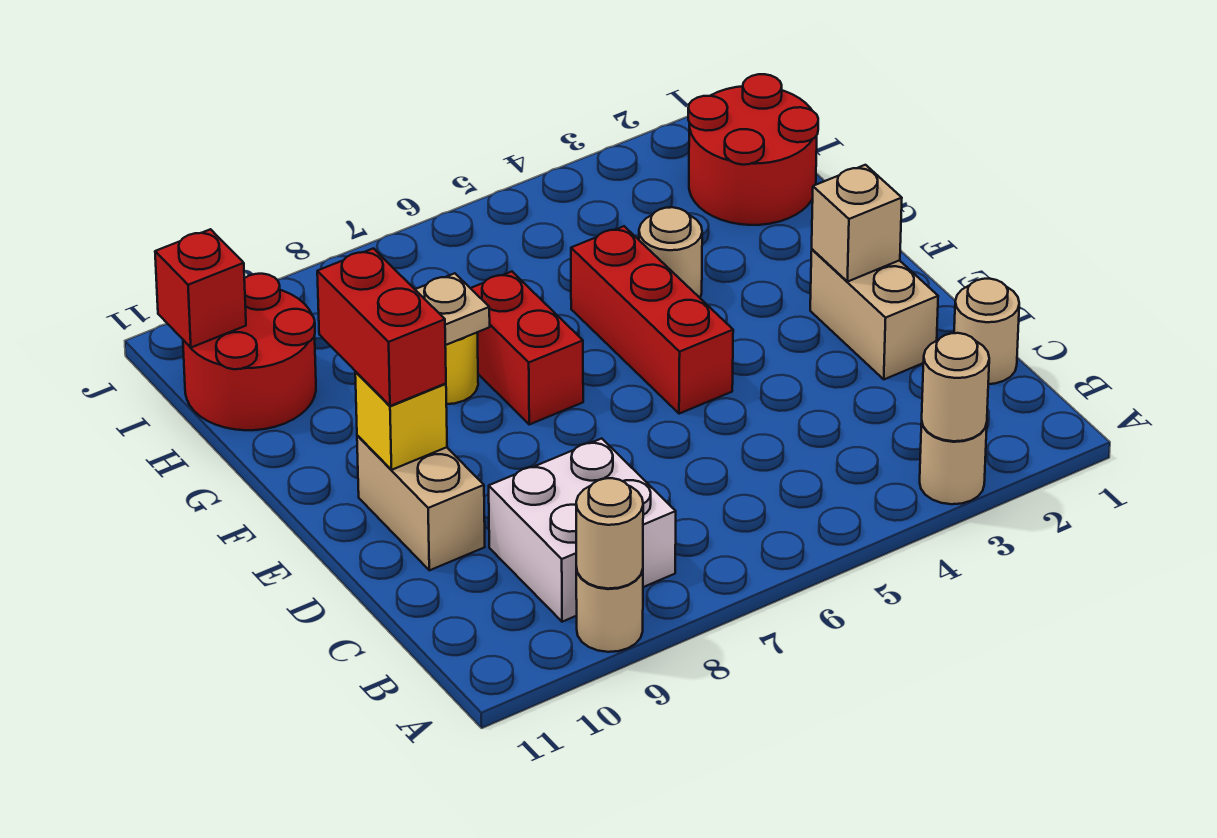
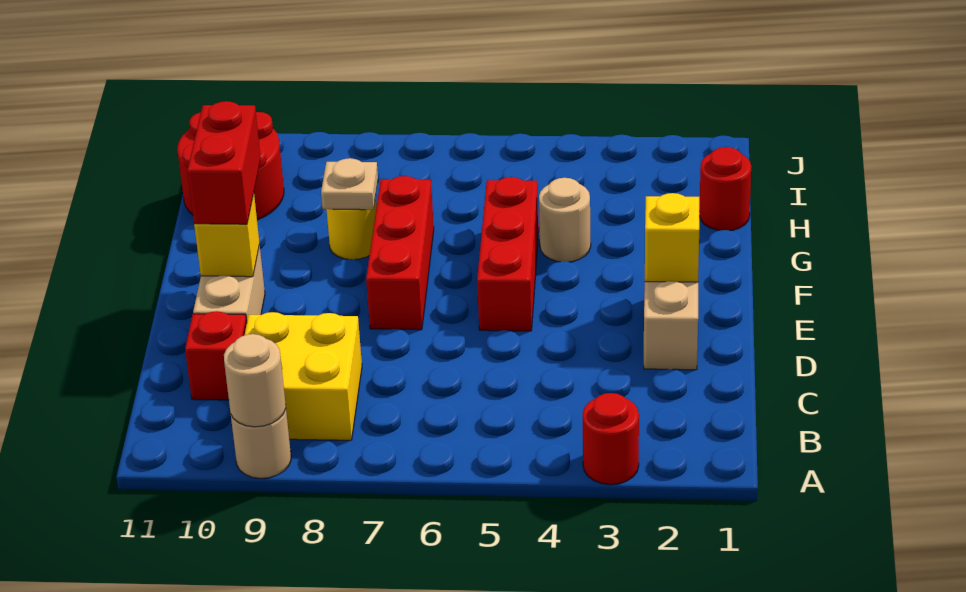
tan round brick A3 level 1 -> red round brick A3 level 1
tan round brick A3 level 2 -> none
white brick B8:C9 level 1 -> yellow brick B8:C9 level 1
tan round brick C1 level 1 -> none
tan brick E2 level 2 -> yellow brick E2 level 2
red brick F7:G7 level 1 -> red brick E7:G7 level 1
red round brick H1:I2 level 1 -> red round brick H1 level 1
red brick I11 level 2 -> red brick C10 level 1

